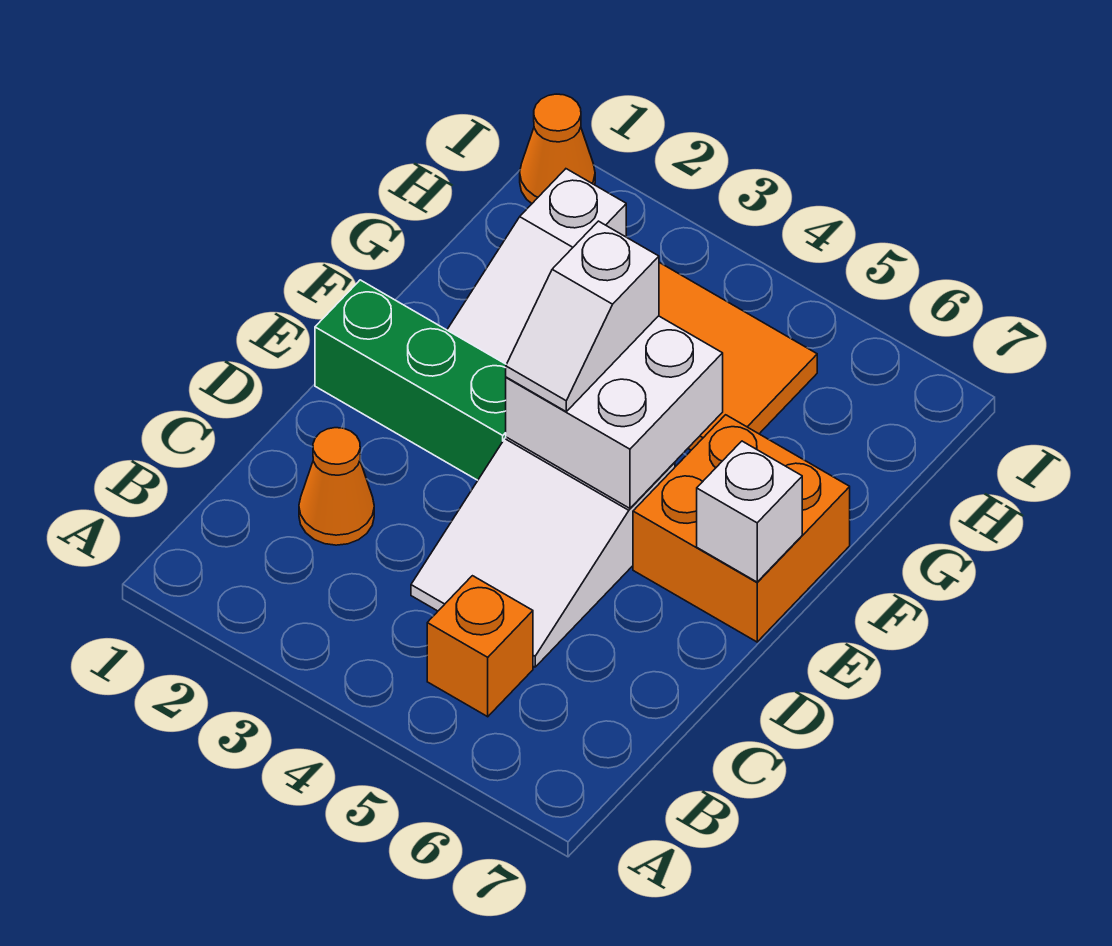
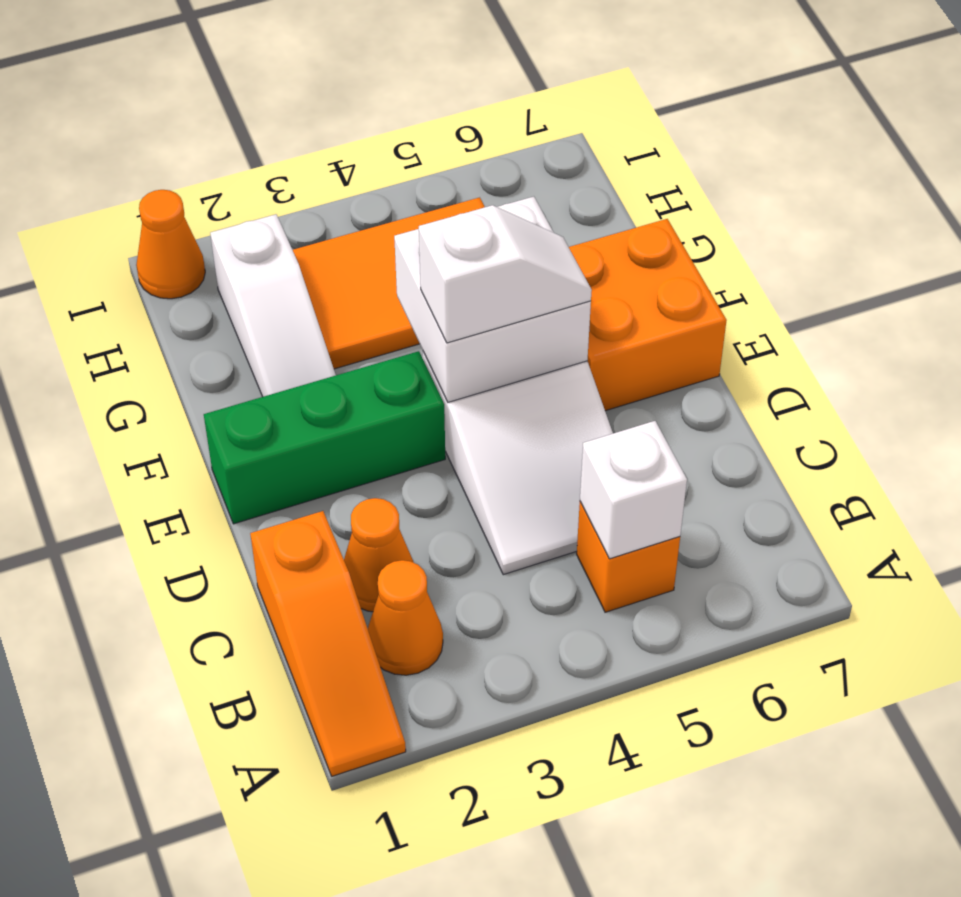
none -> orange slope A1:C1 level 1 top C
none -> orange cone B2 level 1
white slope E4:F4 level 3 top F -> white slope E4:E5 level 3 top 4
white brick E7 level 2 -> white brick B5 level 2

